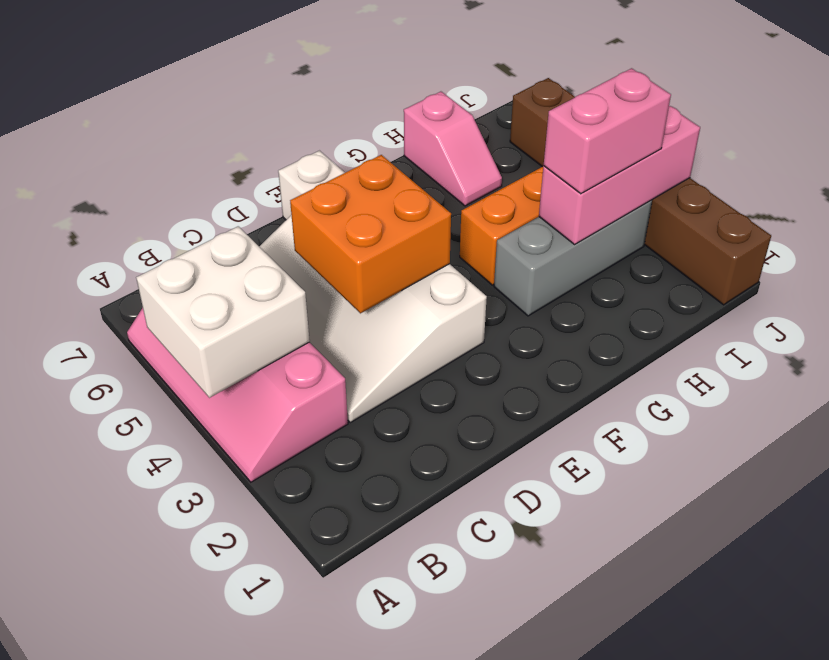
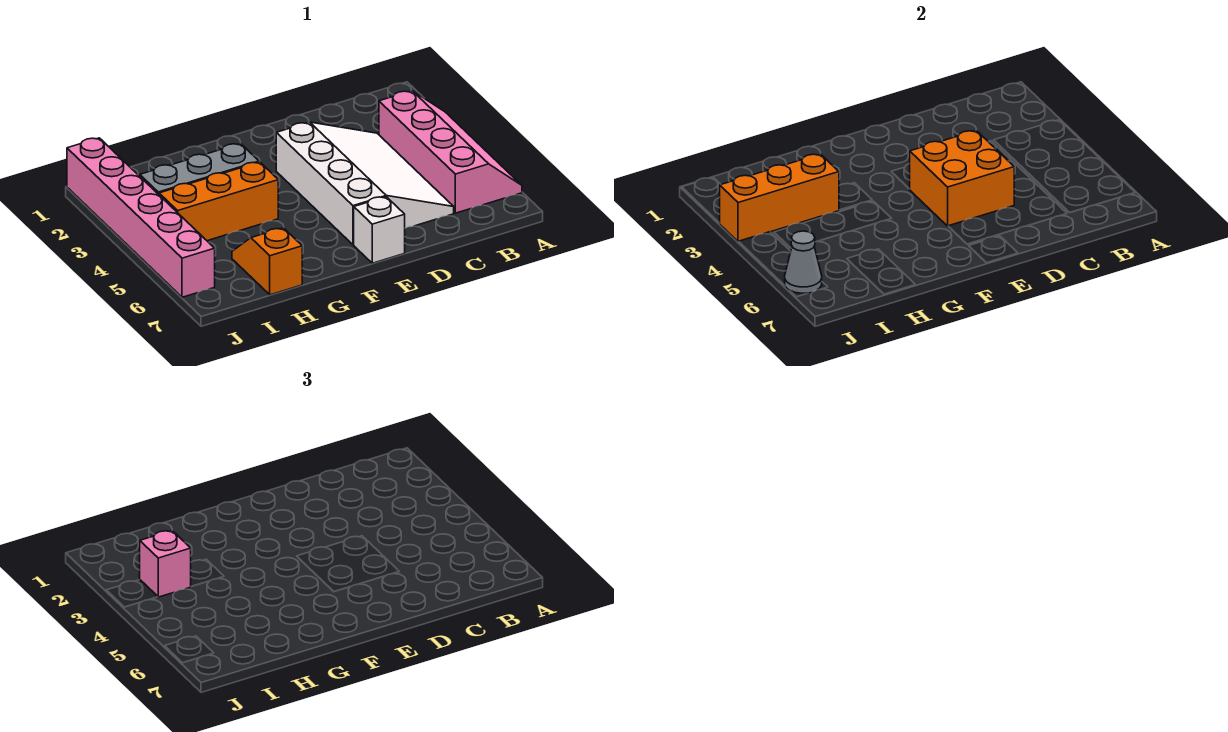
white brick A4:B5 level 2 -> none
pink brick H3:J3 level 2 -> orange brick H3:J3 level 2
pink brick H3:I3 level 3 -> pink brick I3 level 3
pink slope H6:H7 level 1 top 7 -> orange slope H6:H7 level 1 top 7
brown brick J1:J6 level 1 -> pink brick J1:J6 level 1
none -> grey cone J6 level 2

